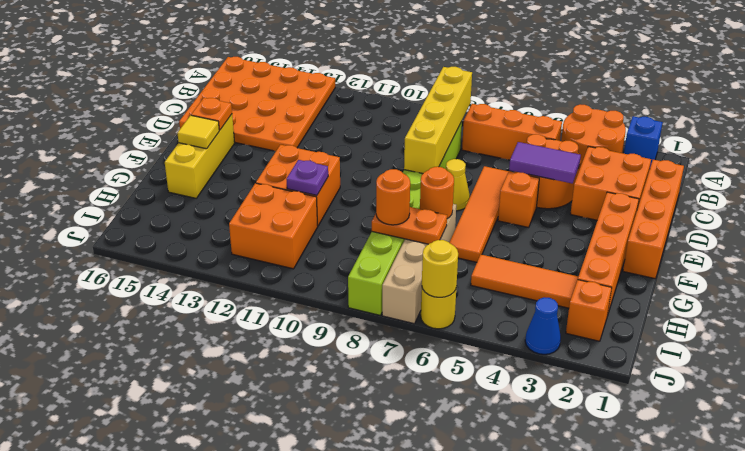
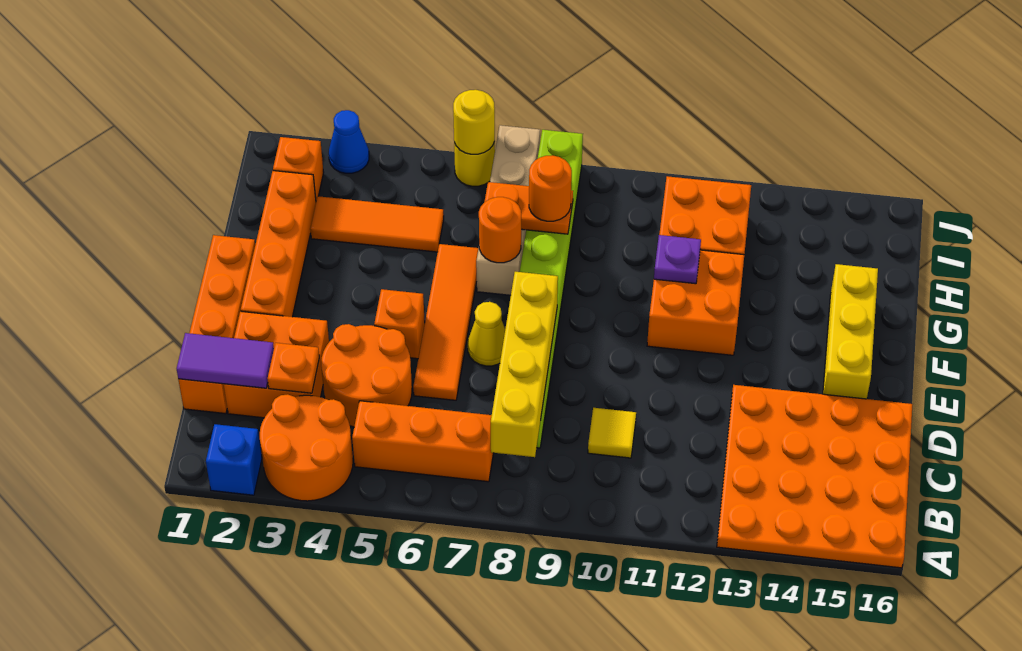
purple tile D4:D5 level 2 -> purple tile C1:C2 level 2
orange plate E15 level 2 -> orange plate C3 level 2
yellow tile F15 level 2 -> yellow tile C10 level 1

